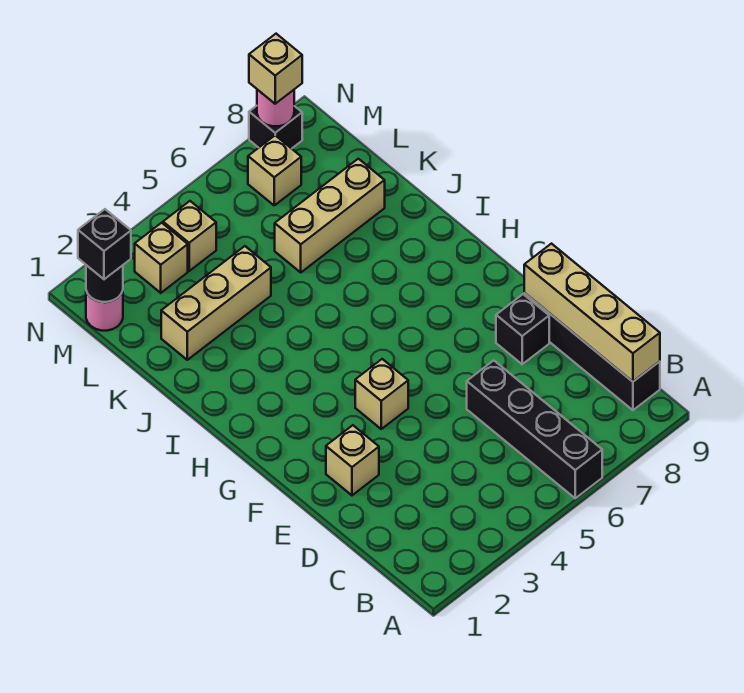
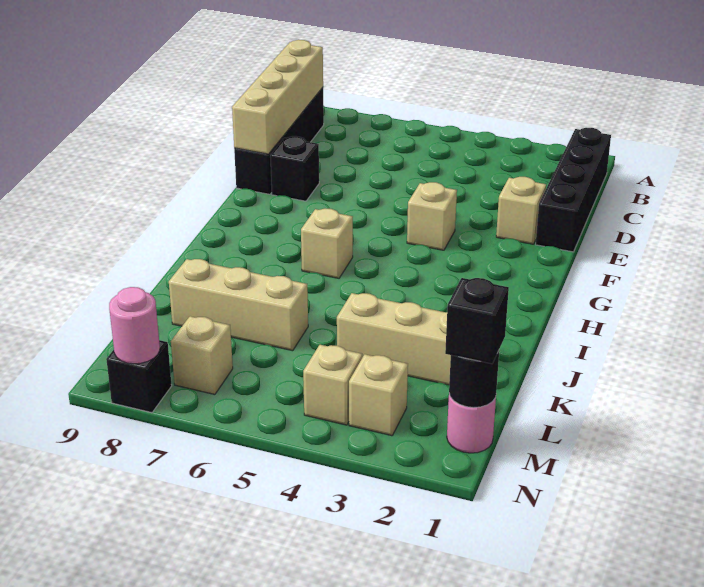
black brick A6:D6 level 1 -> black brick B1:E1 level 1
tan brick N8 level 3 -> tan brick H6 level 1

